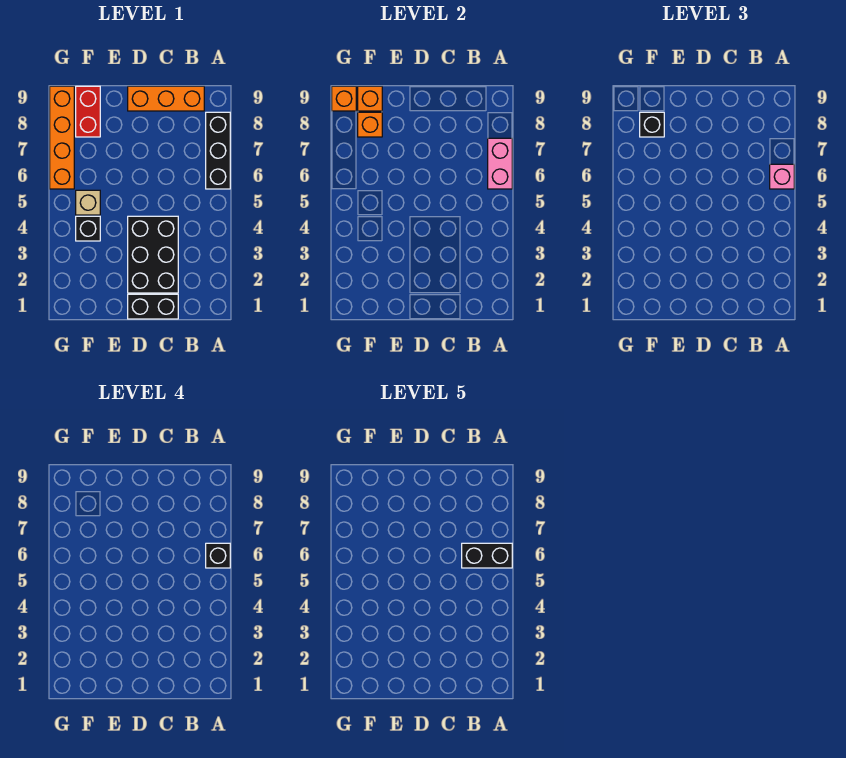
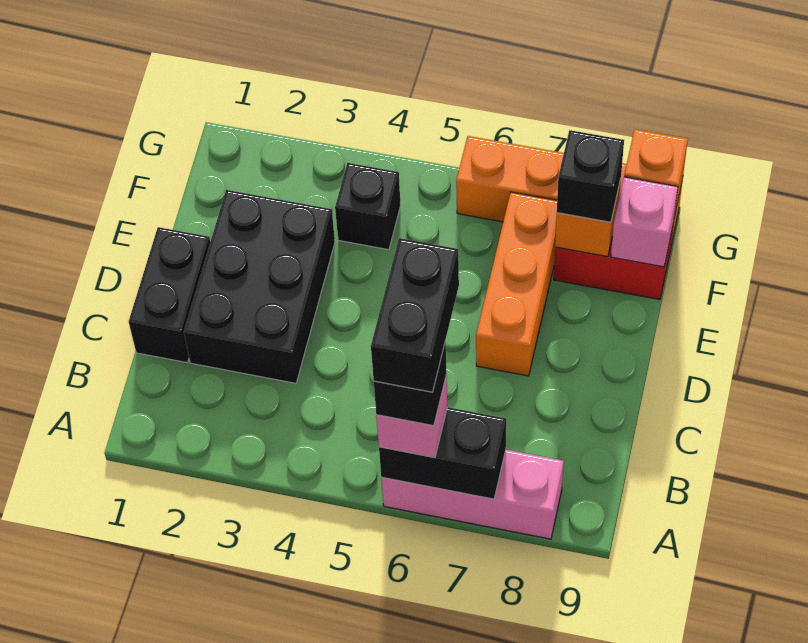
black brick A6:A8 level 1 -> pink brick A6:A8 level 1
pink brick A6:A7 level 2 -> black brick A6:A7 level 2
orange brick B9:D9 level 1 -> orange brick D7:F7 level 1
black brick C2:D4 level 1 -> black brick C2:E3 level 1
tan brick F5 level 1 -> none
orange brick F9 level 2 -> pink brick F9 level 2

